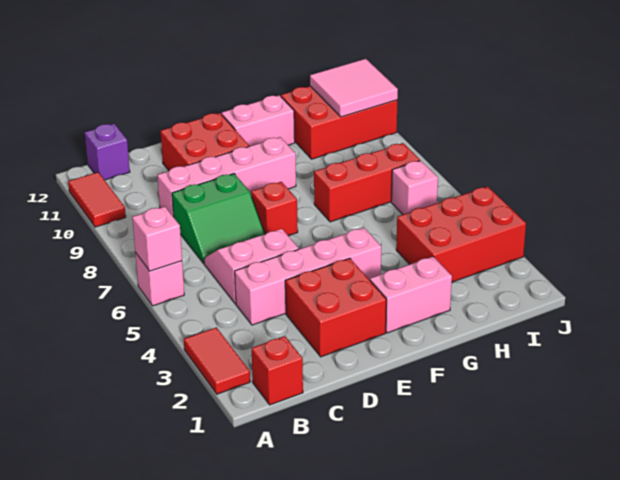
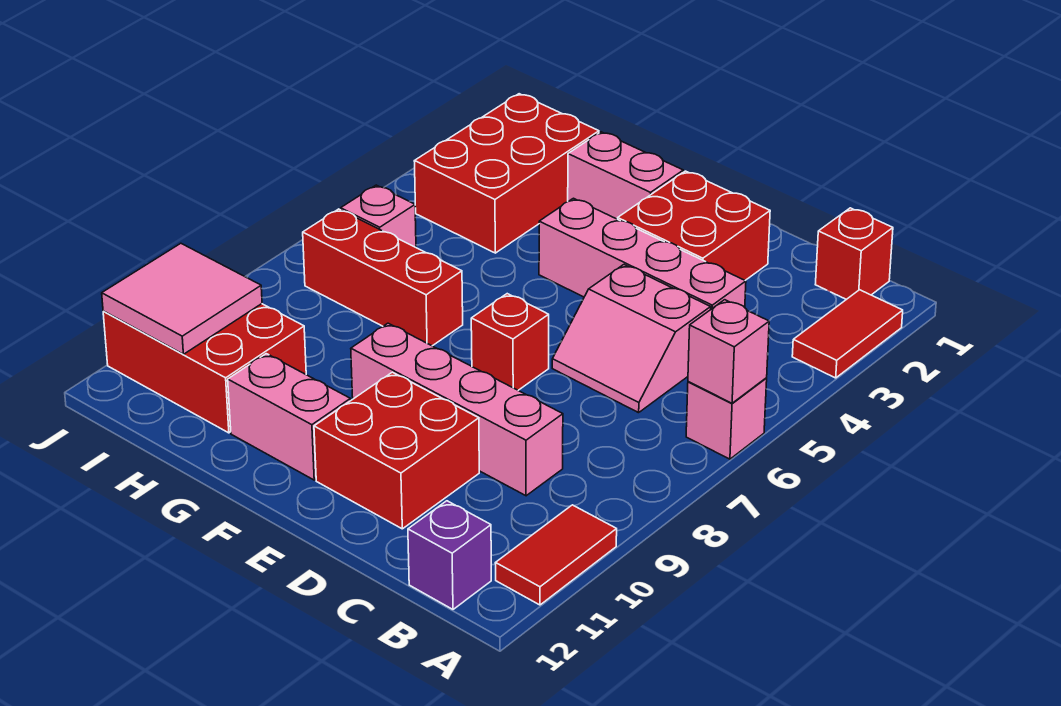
green slope C7:D8 level 1 top 8 -> none
red brick H3:J4 level 1 -> red brick H2:I4 level 1

